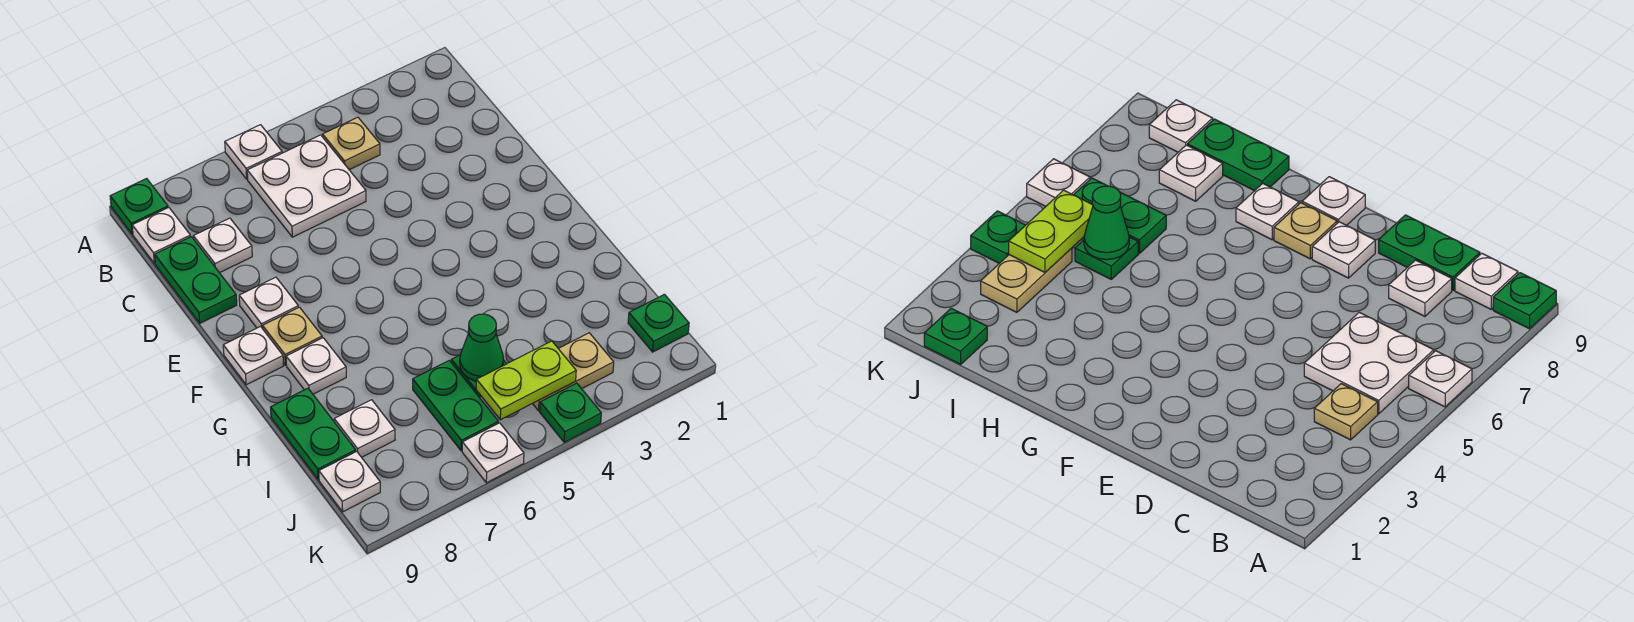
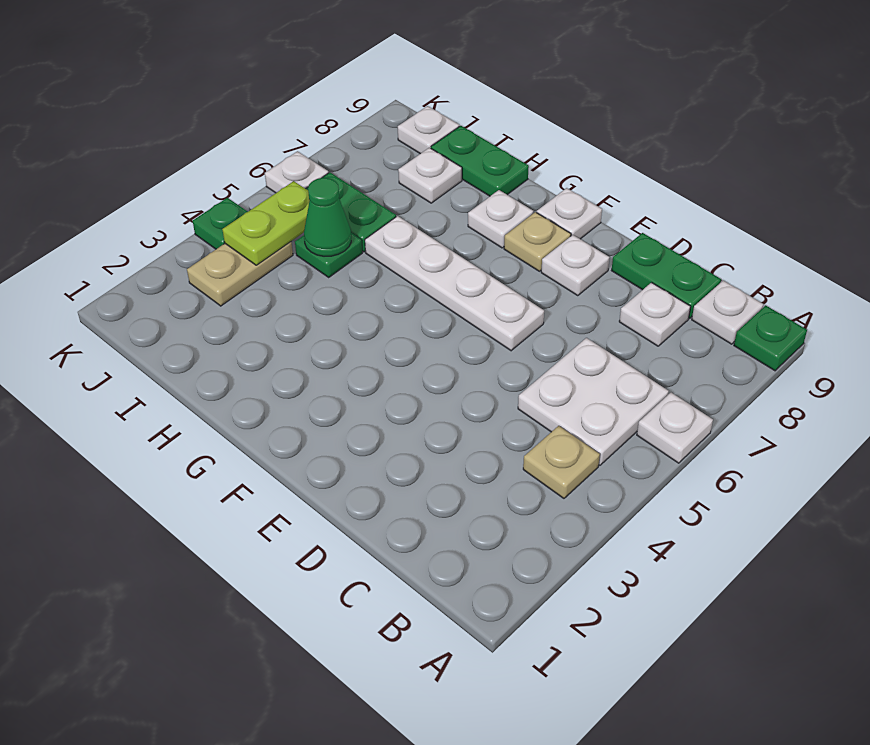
none -> white plate E6:H6 level 1
green plate J1 level 1 -> none

